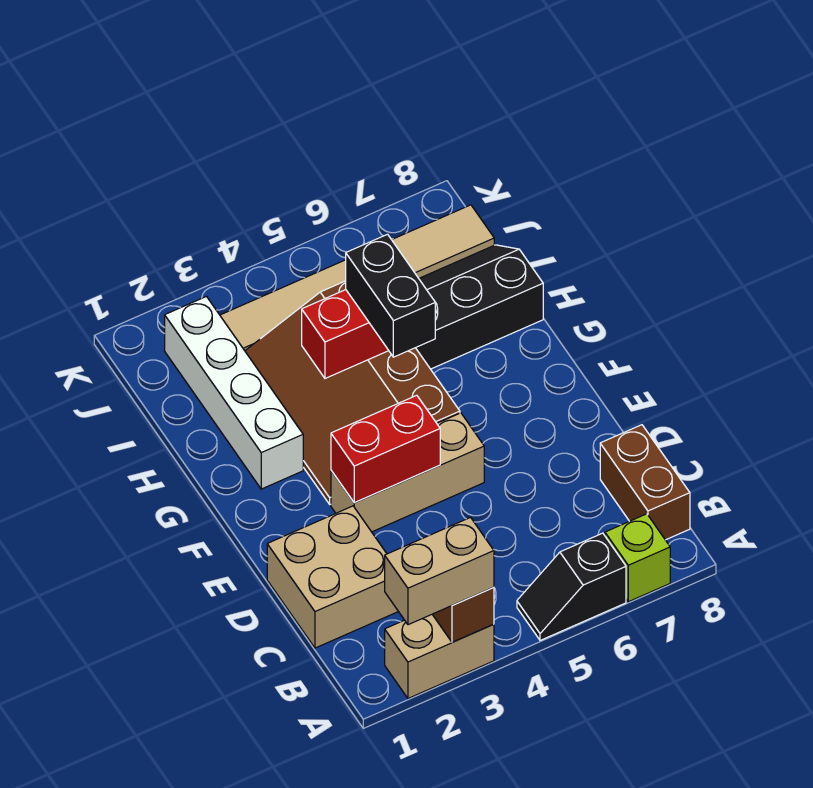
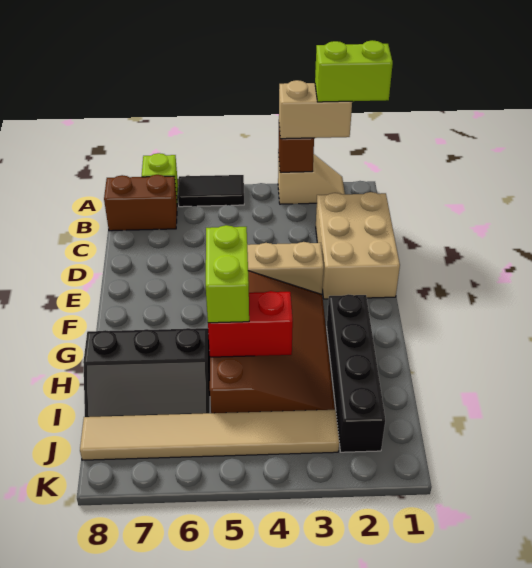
none -> lime brick A1:A2 level 4
tan brick A2:A3 level 1 -> tan slope A2:A3 level 1 top 3
black slope A5:A6 level 1 top 6 -> black tile A5:A6 level 1
brown brick B8:C8 level 1 -> brown brick B7:B8 level 1
tan brick C1:D2 level 1 -> tan brick C1:E2 level 1
red brick E3:E4 level 2 -> none
white brick G2:J2 level 1 -> black brick G2:J2 level 1
black brick G5:H5 level 3 -> lime brick G5:H5 level 3

